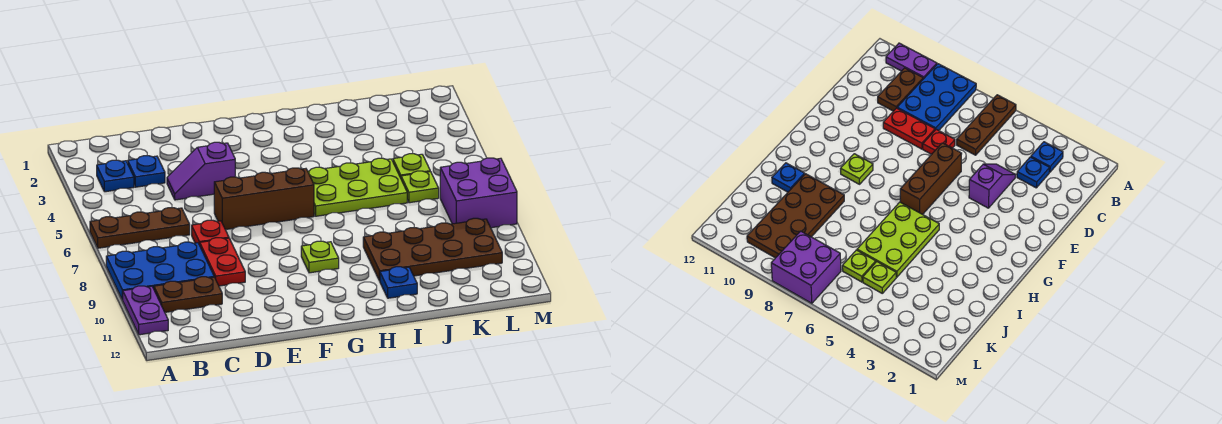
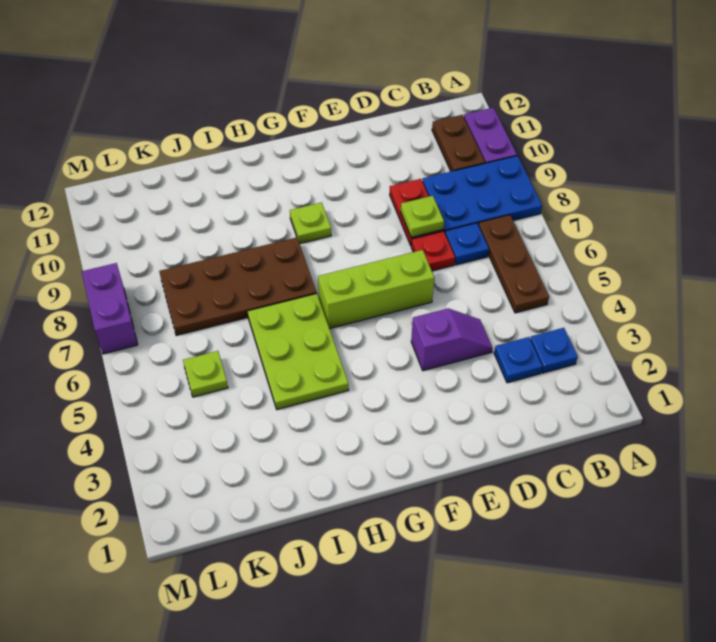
brown plate A6:C6 level 1 -> brown plate B5:B7 level 1
brown plate B10:C10 level 1 -> brown plate B10:B11 level 1
brown brick E6:G6 level 1 -> lime brick E6:G6 level 1
lime plate H5:J6 level 1 -> lime plate H4:I6 level 1
brown plate I9:L10 level 1 -> brown plate H7:K8 level 1
blue plate I11 level 1 -> blue plate C7 level 1
lime plate K6 level 1 -> lime plate D8 level 2
purple brick L7:M8 level 1 -> purple brick M7:M8 level 1

